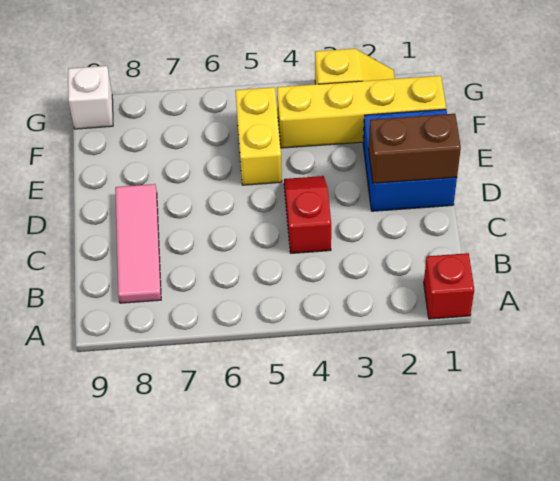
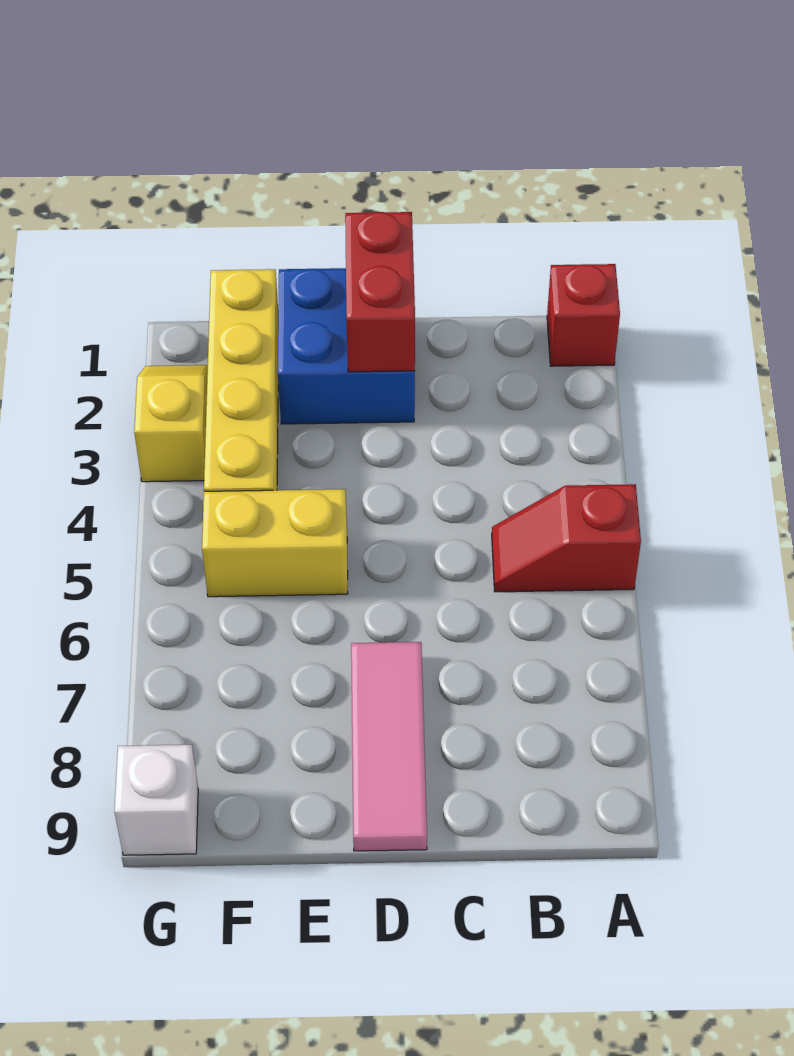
pink tile B8:D8 level 1 -> pink tile D7:D9 level 1
red slope C4:D4 level 1 top C -> red slope A5:B5 level 1 top A
brown brick D1:D2 level 2 -> red brick D1:D2 level 2

